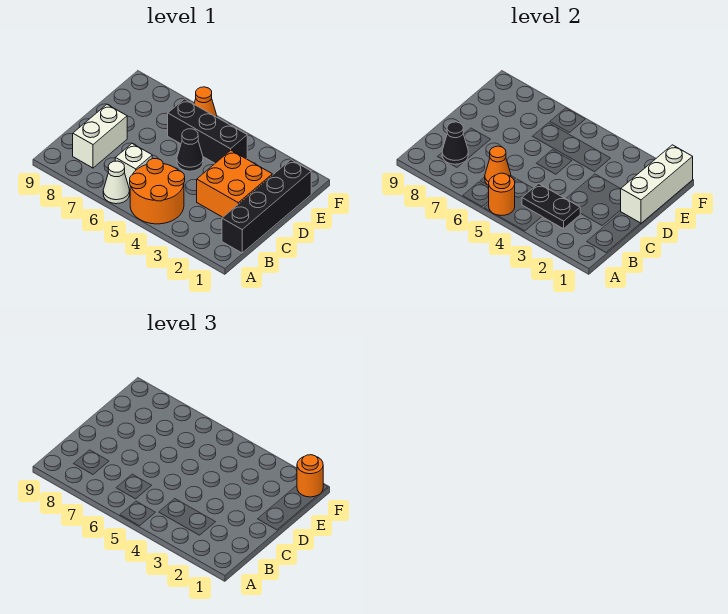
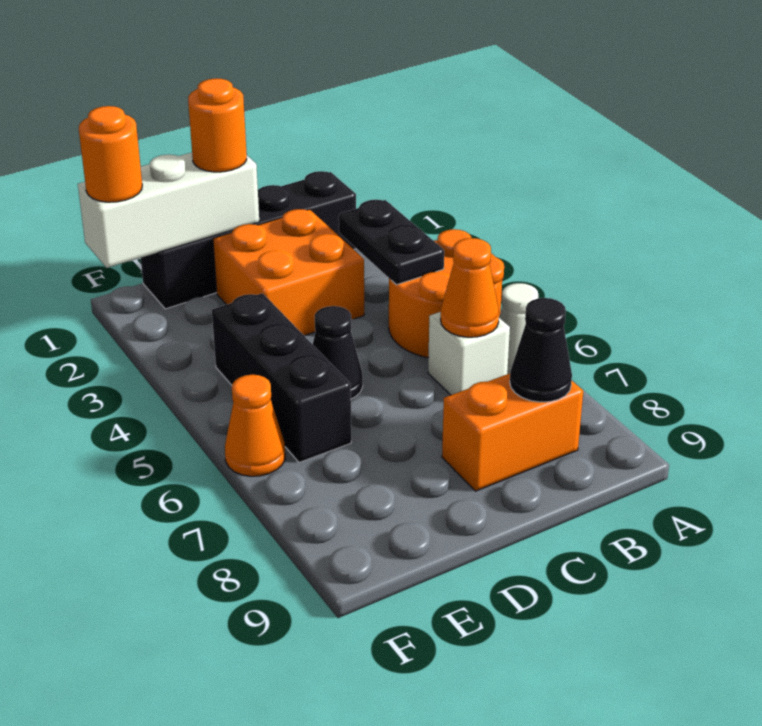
orange round brick A5 level 2 -> orange round brick D1 level 3
white brick B8:C8 level 1 -> orange brick B8:C8 level 1

